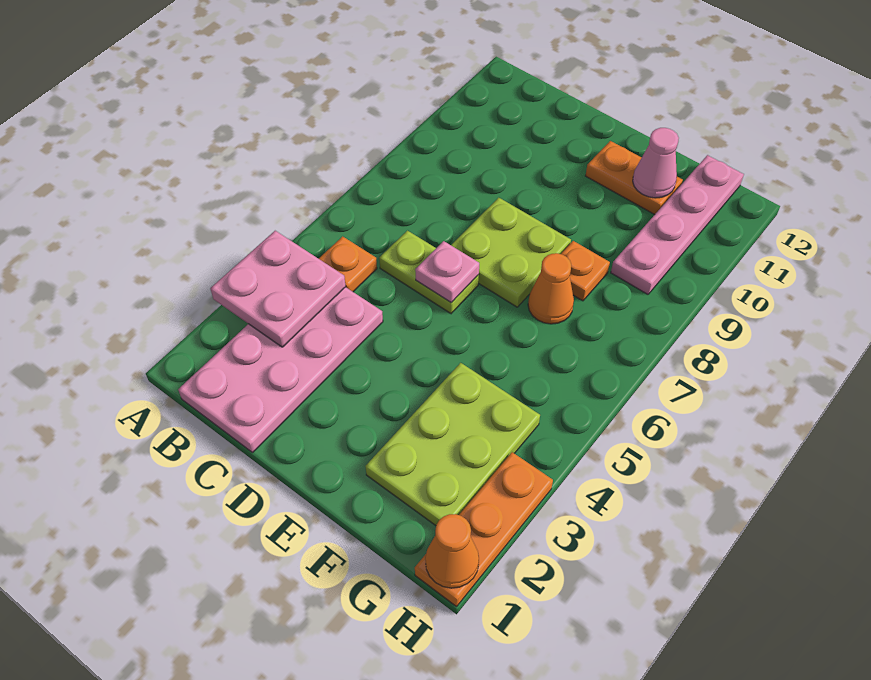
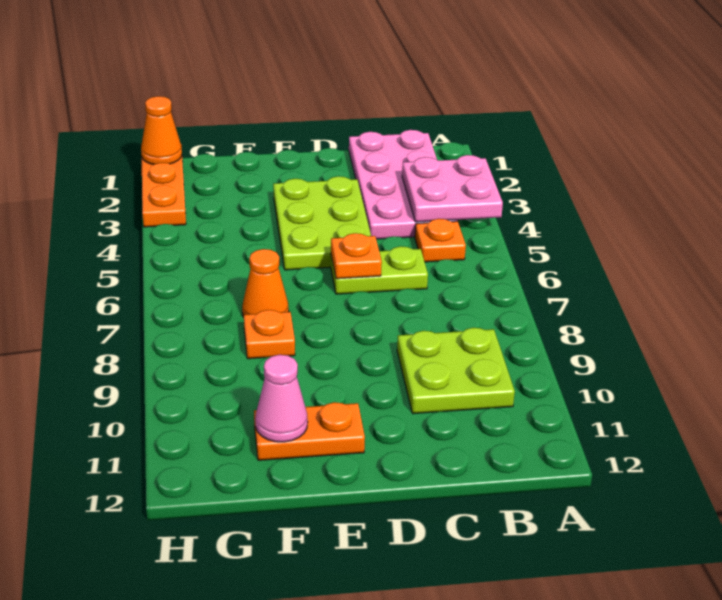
pink plate D6 level 2 -> orange plate D6 level 2
lime plate D7:E8 level 1 -> lime plate B9:C10 level 1
lime plate F2:G4 level 1 -> lime plate D3:E5 level 1
pink plate G9:G12 level 1 -> none

